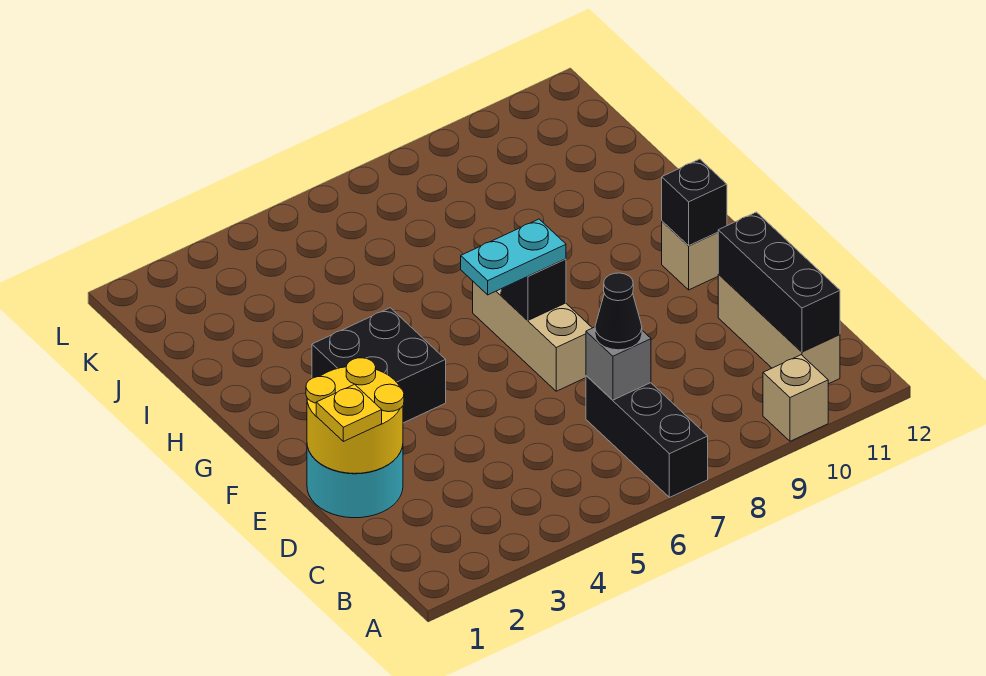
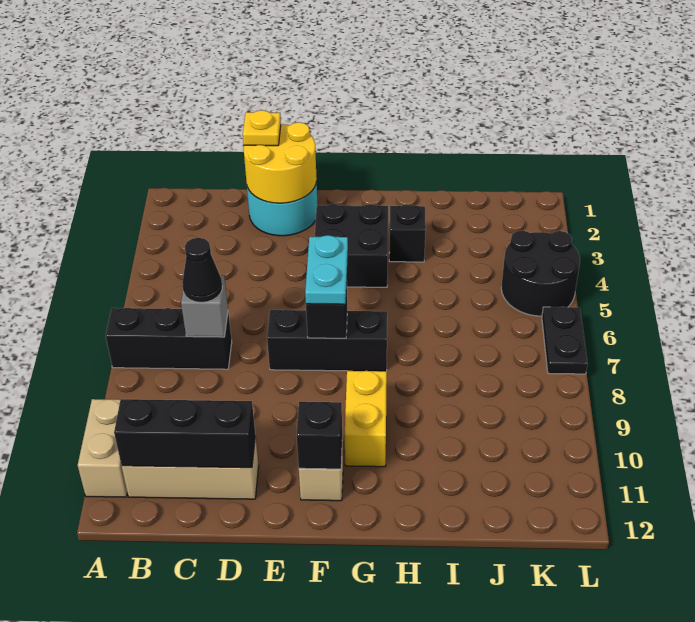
tan brick A10 level 1 -> tan brick A10:A11 level 1
tan brick E7:G7 level 1 -> black brick E7:G7 level 1
none -> yellow brick G9:G10 level 1
none -> black brick H3 level 1
none -> black round brick K4:L5 level 1
none -> black plate L6:L7 level 1

